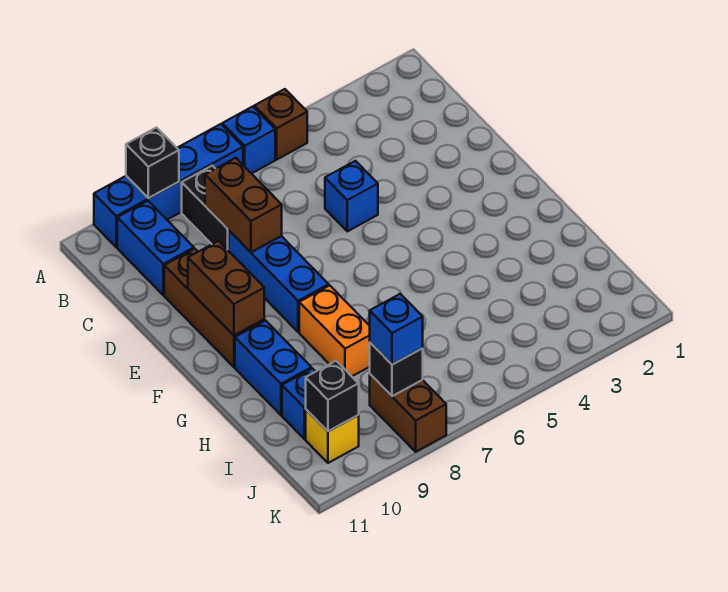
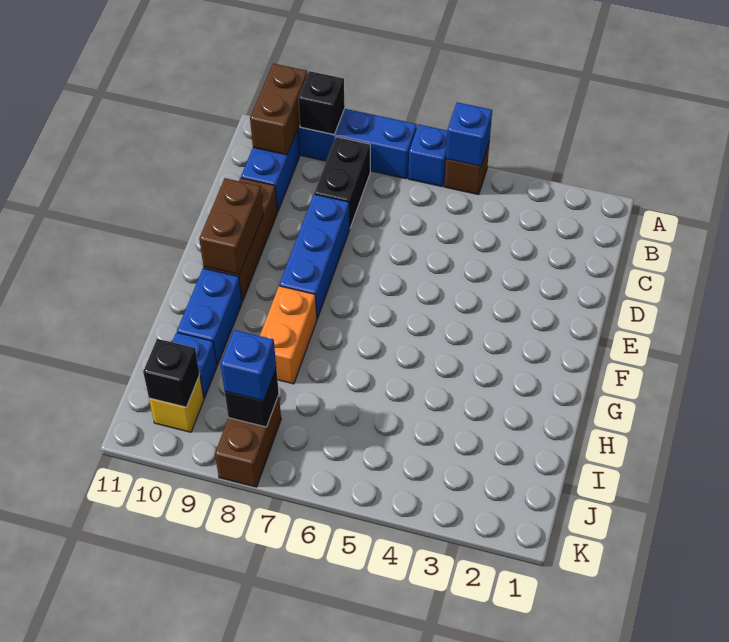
brown brick C8:D8 level 2 -> brown brick A10:B10 level 2
blue brick D5 level 1 -> blue brick A5 level 2

